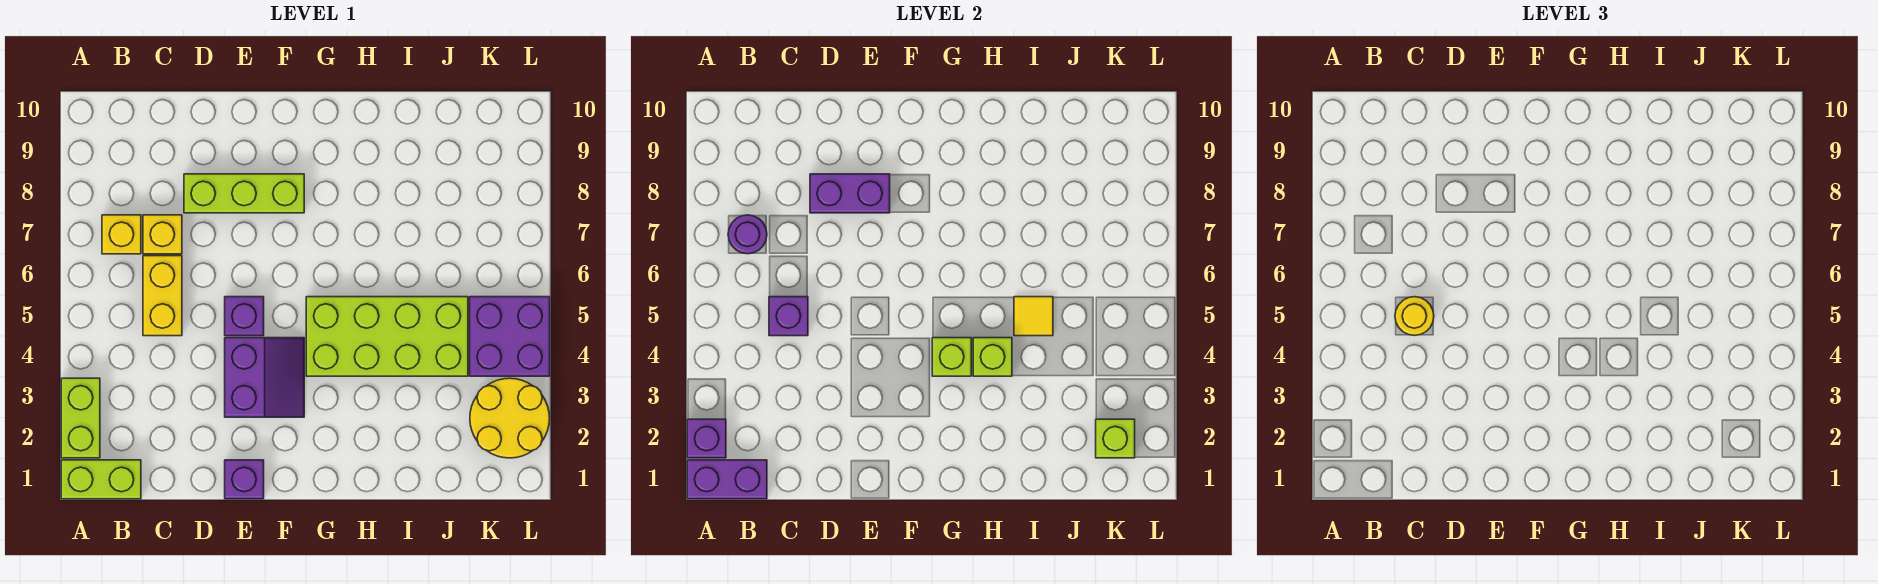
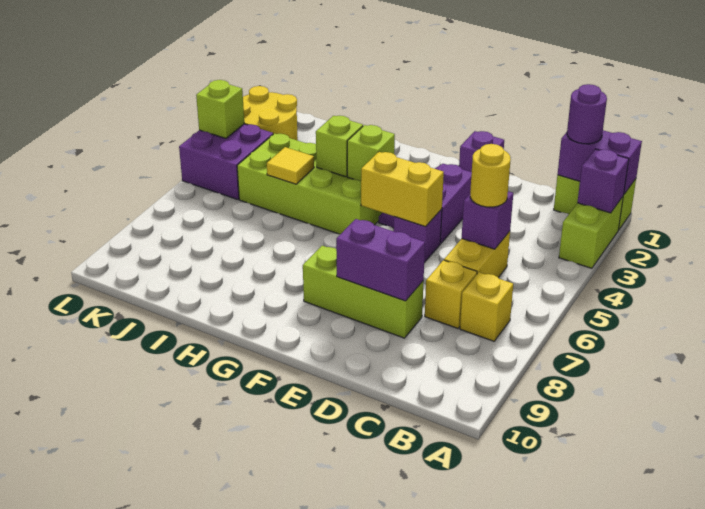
purple round brick B7 level 2 -> purple round brick B1 level 3
none -> yellow brick E5:F5 level 2
lime brick K2 level 2 -> lime brick L4 level 2

